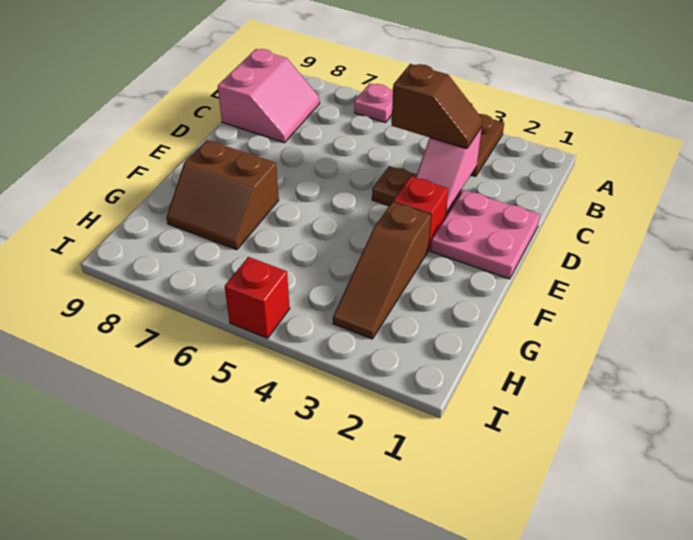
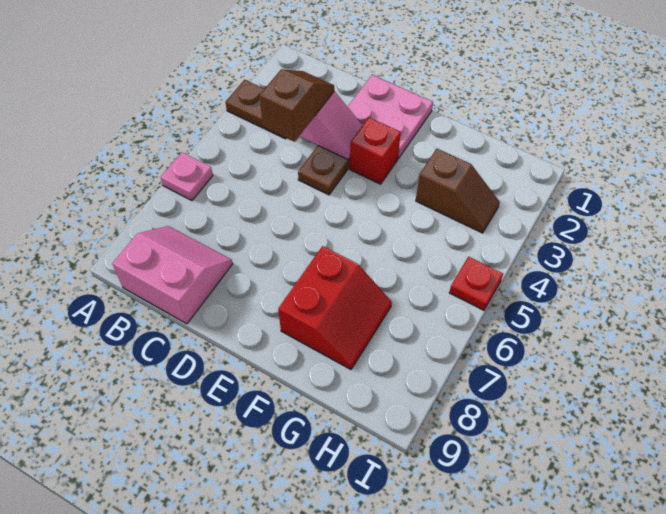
brown slope F3:H3 level 1 top F -> brown slope G3:H3 level 1 top G
brown slope F7:G8 level 1 top F -> red slope F7:G8 level 1 top F
red brick I5 level 1 -> red plate I5 level 1

